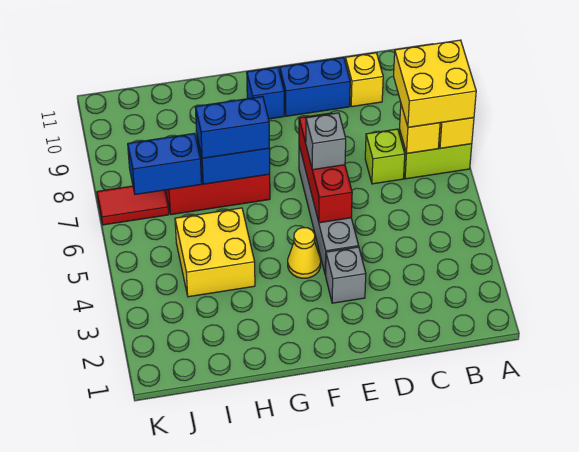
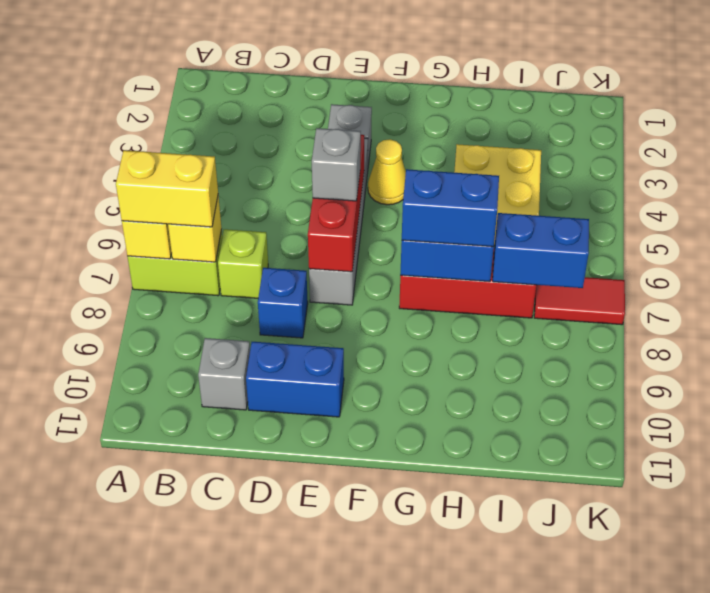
yellow brick A7:B8 level 3 -> yellow brick A7:B7 level 3
yellow brick C10 level 1 -> grey brick C10 level 1
blue brick F10 level 1 -> blue brick D8 level 1

